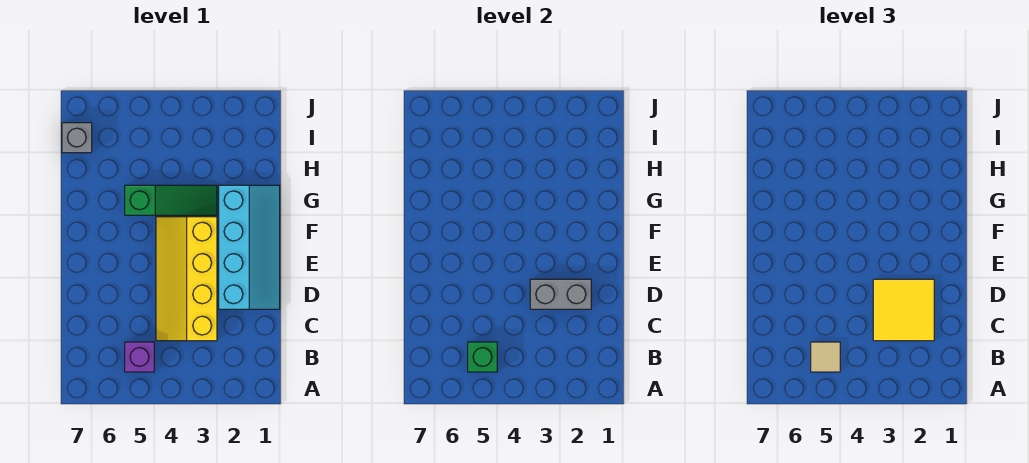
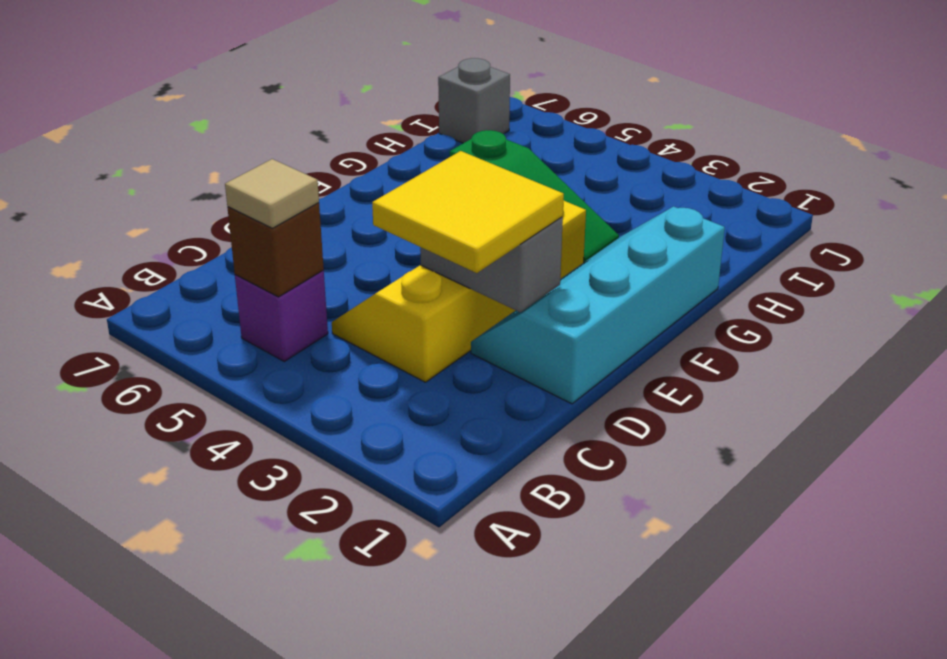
green brick B5 level 2 -> brown brick B5 level 2
cyan slope D1:G2 level 1 top 2 -> cyan slope D1:G2 level 1 top 1

